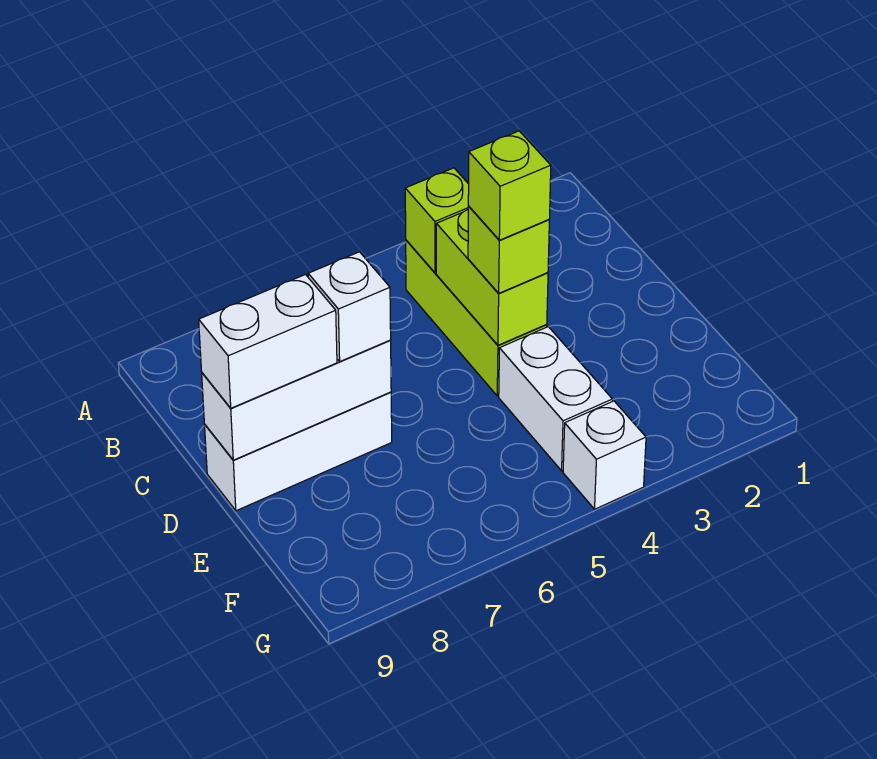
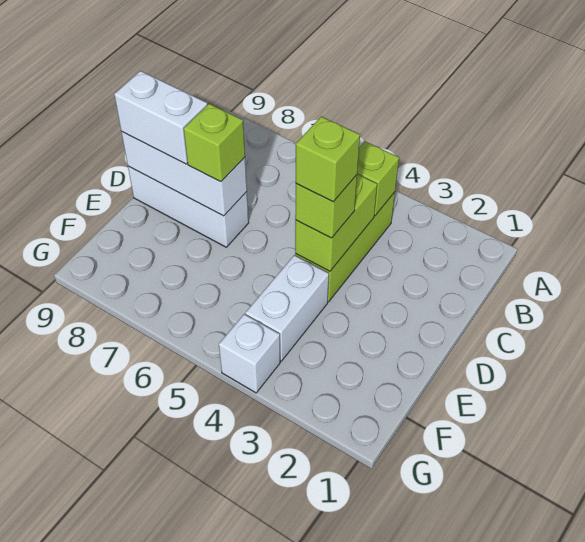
white brick D7 level 3 -> lime brick D7 level 3

